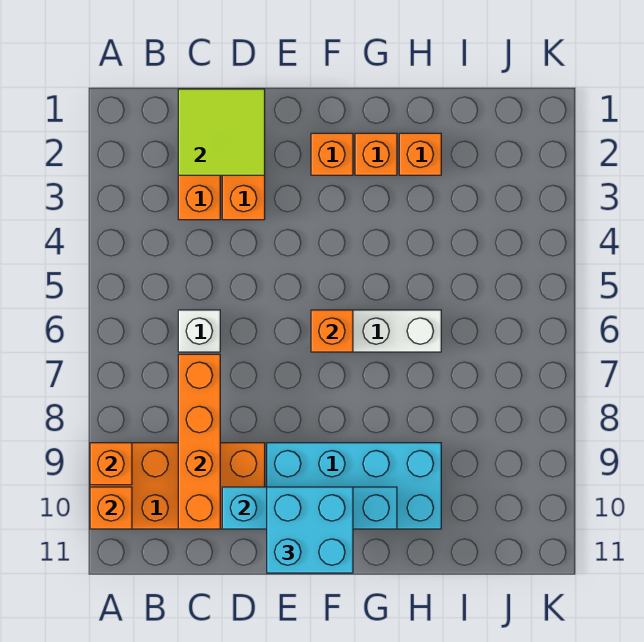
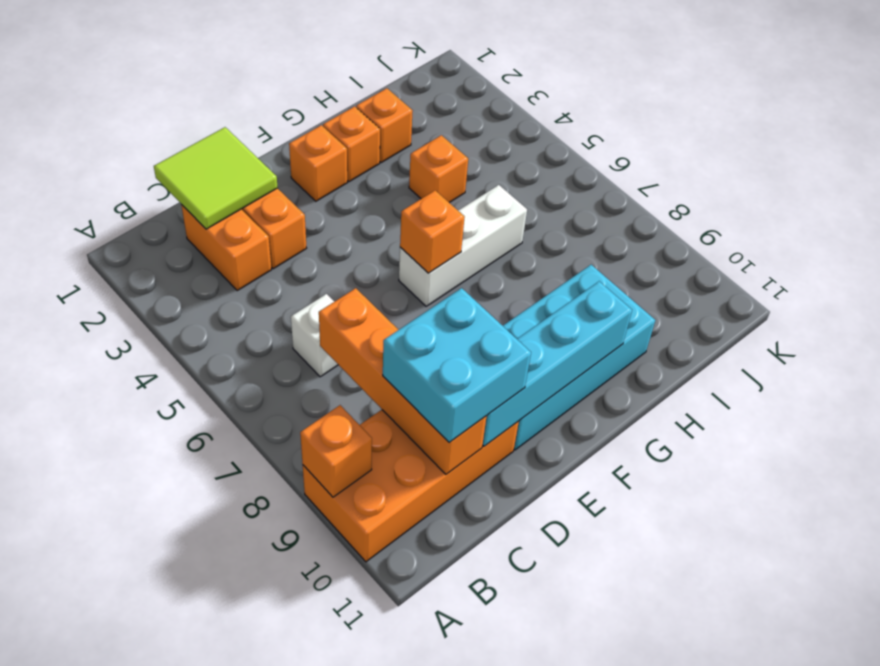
orange brick A10 level 2 -> orange brick H4 level 1
cyan brick E10:F11 level 3 -> cyan brick C9:D10 level 3

